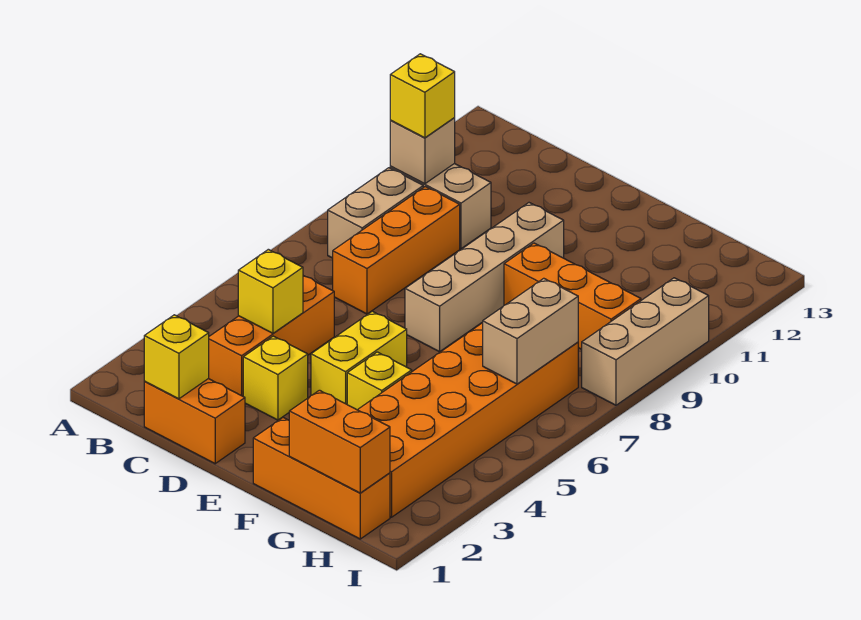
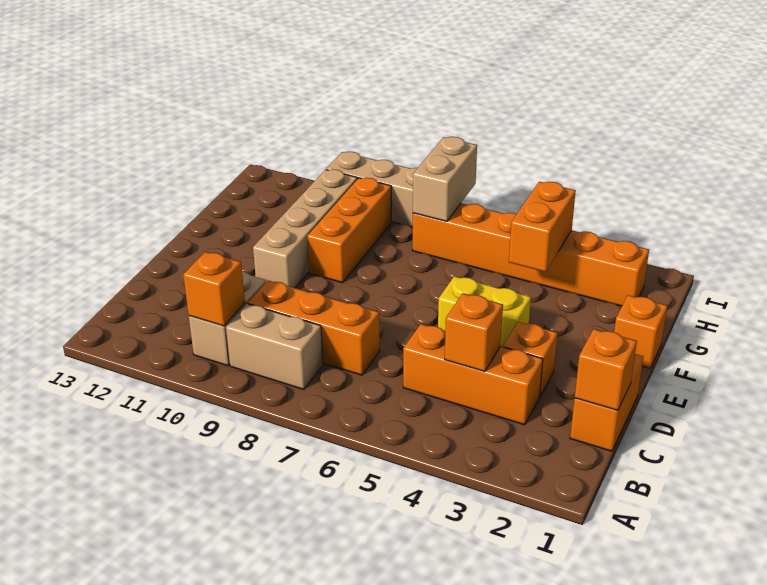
tan brick B10 level 2 -> orange brick B10 level 2
yellow brick B10 level 3 -> none
yellow brick C1 level 2 -> orange brick C1 level 2
yellow brick C4 level 2 -> orange brick C4 level 2
yellow brick D3 level 1 -> orange brick D3 level 1
tan brick E7:E10 level 1 -> tan brick E10:H10 level 1
orange brick F1:H1 level 1 -> orange brick F1 level 1
yellow brick F4 level 1 -> none
orange brick G1:H1 level 2 -> orange brick G4:H4 level 2
orange brick G2:H7 level 1 -> orange brick H2:H7 level 1
tan brick H6:H7 level 2 -> tan brick H7:I7 level 2

